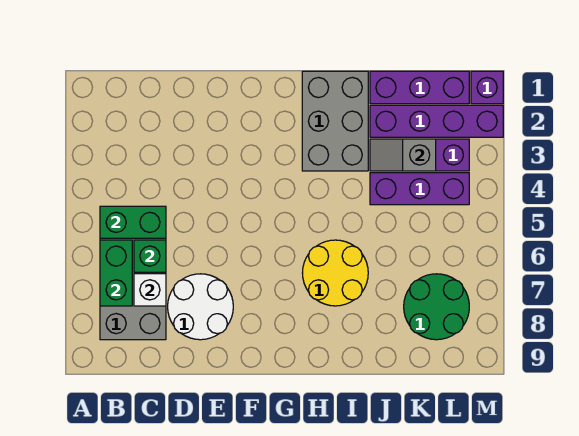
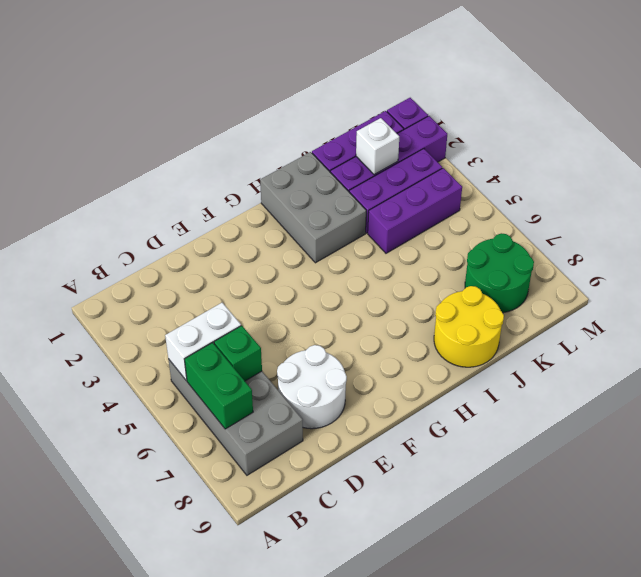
green brick B5:C5 level 2 -> white brick B5:C5 level 2
white brick C7 level 2 -> white brick K2 level 2
yellow round brick H6:I7 level 1 -> yellow round brick I8:J9 level 1
grey slope J3:K3 level 2 top K -> none

